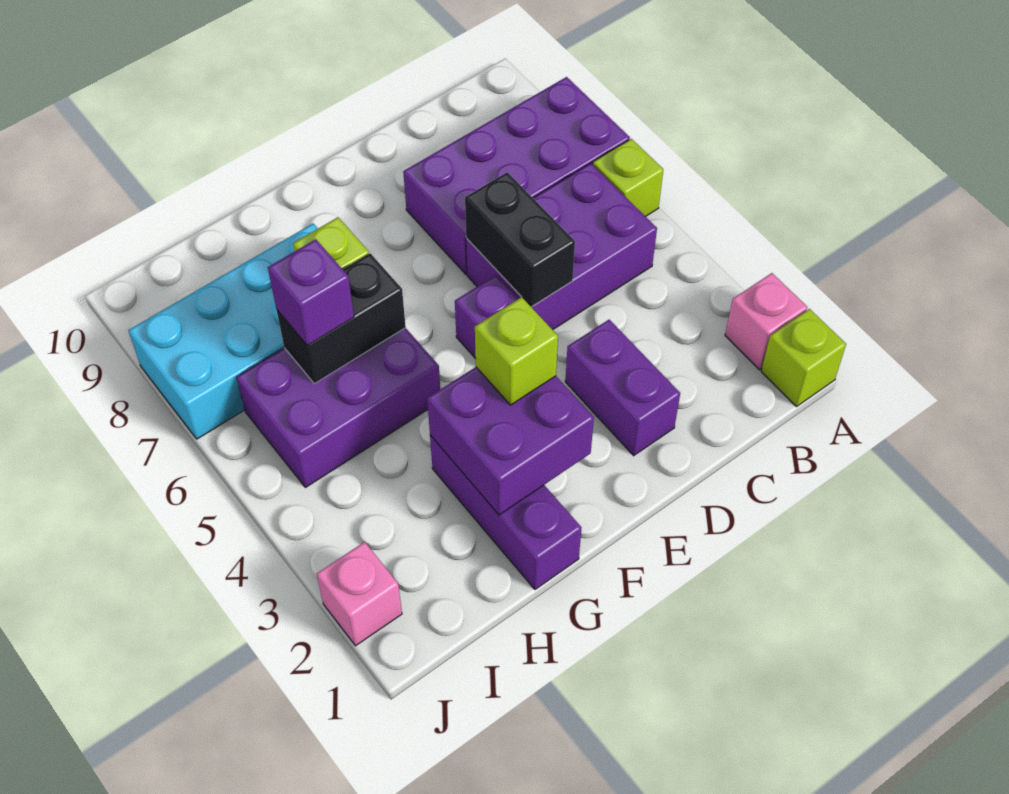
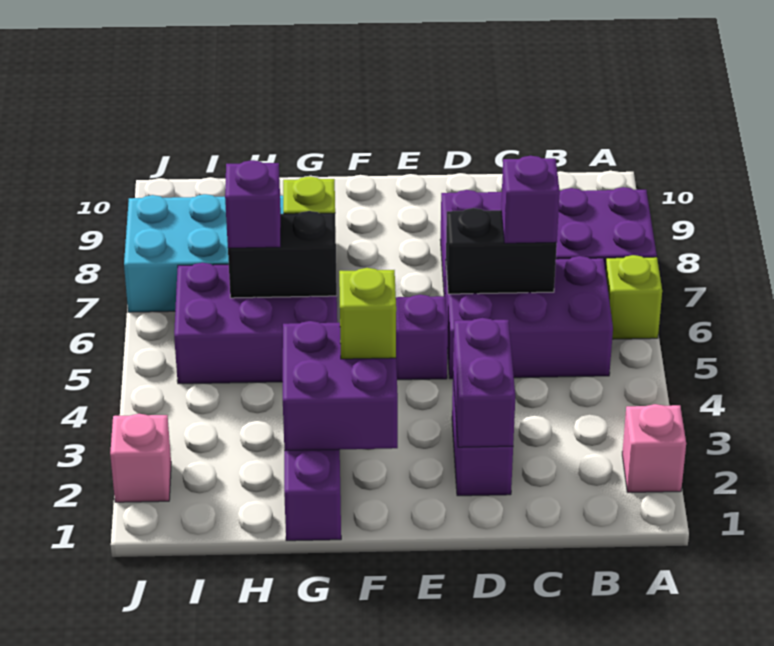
lime brick A1 level 1 -> none
none -> purple brick C6 level 3
none -> purple brick D2:D3 level 2
black brick D5:D6 level 2 -> black brick C6:D6 level 2

